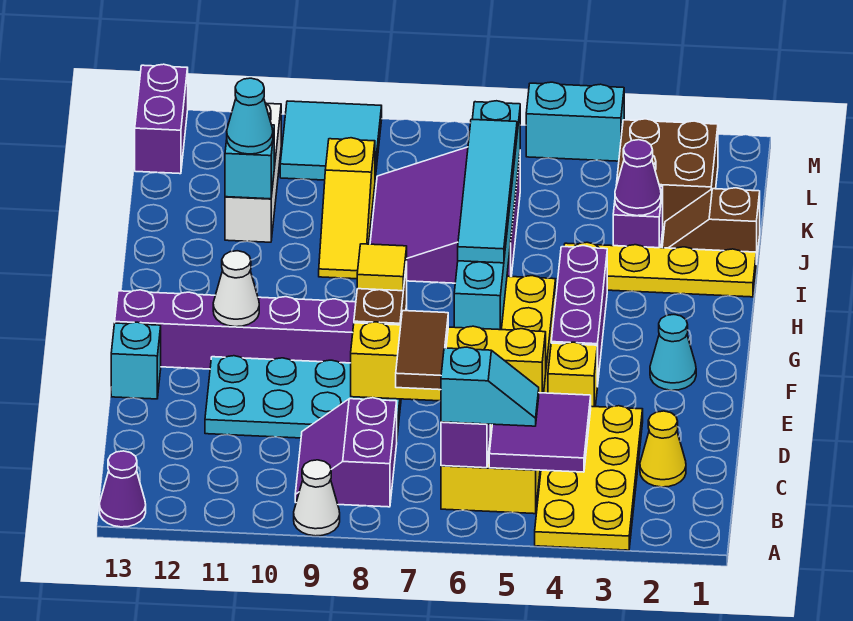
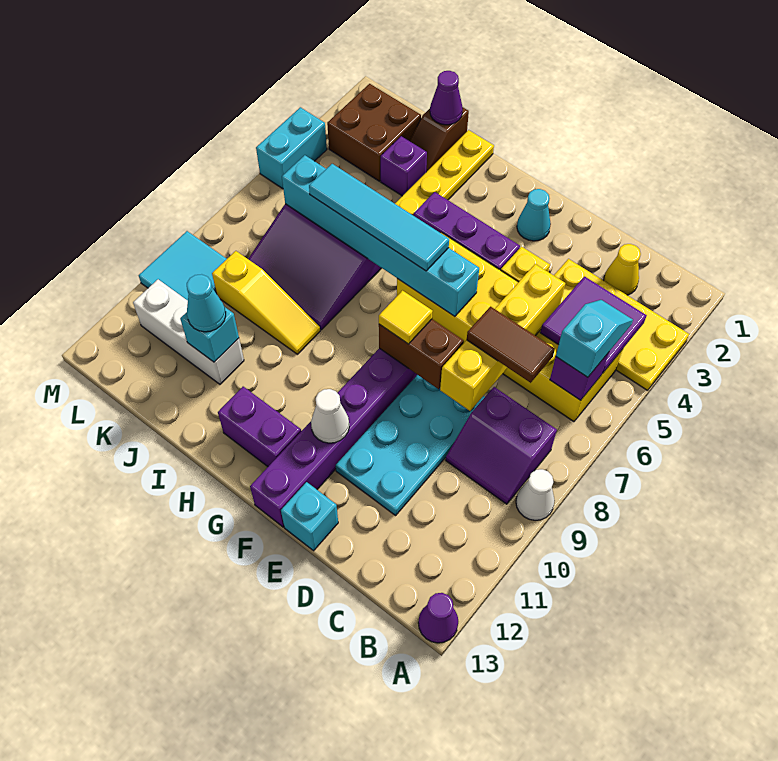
purple cone J3 level 2 -> purple cone J1 level 2
purple brick L13:M13 level 1 -> purple brick G12:H12 level 1

